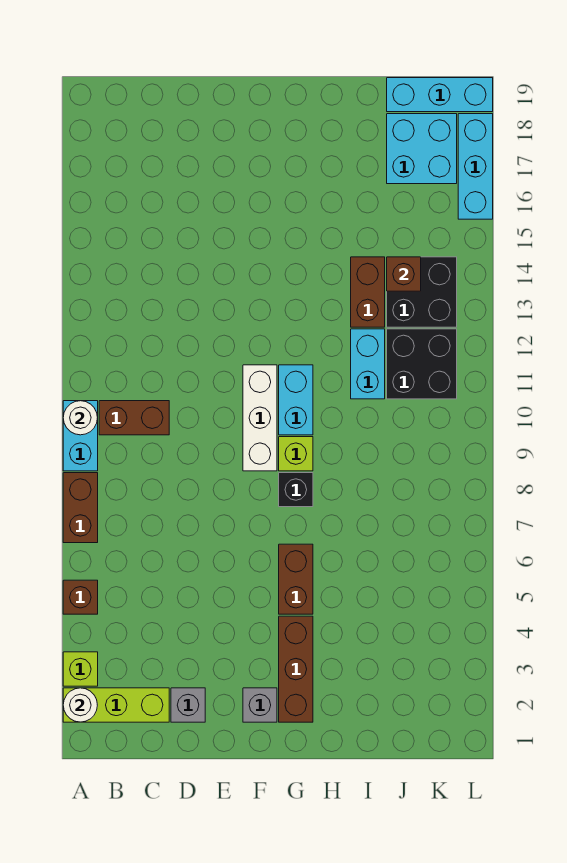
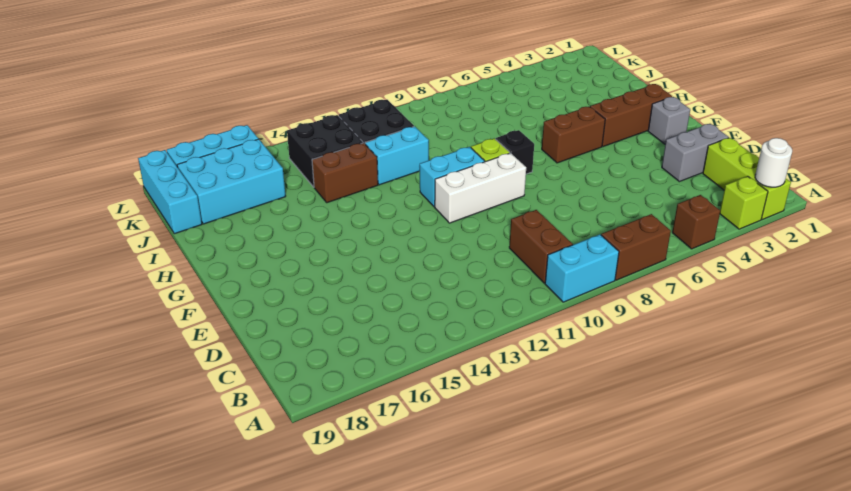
white round brick A10 level 2 -> none
grey brick D2 level 1 -> grey brick D2:D3 level 1
brown brick J14 level 2 -> none
cyan brick J17:K18 level 1 -> cyan brick J16:K18 level 1

